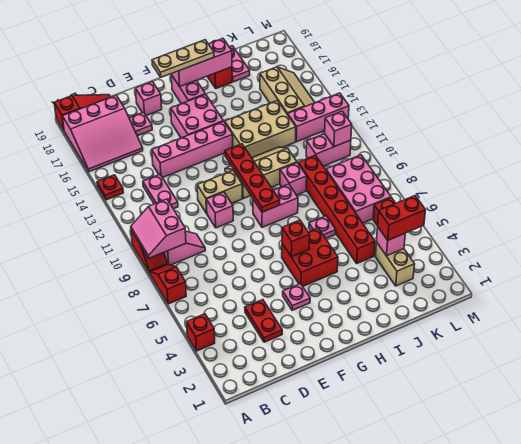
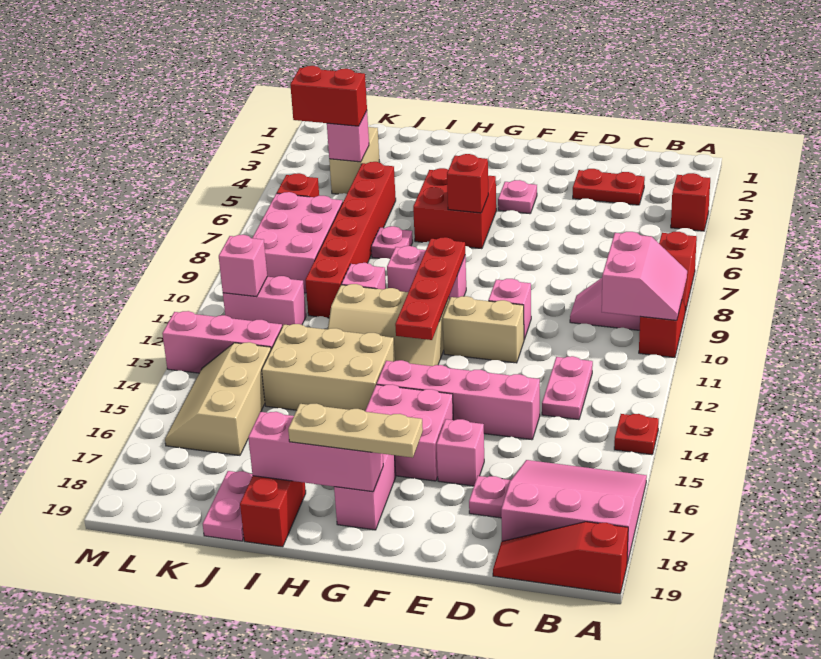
red plate D3:D4 level 1 -> red plate C3:D3 level 1
pink brick E18 level 1 -> pink brick E16 level 1

